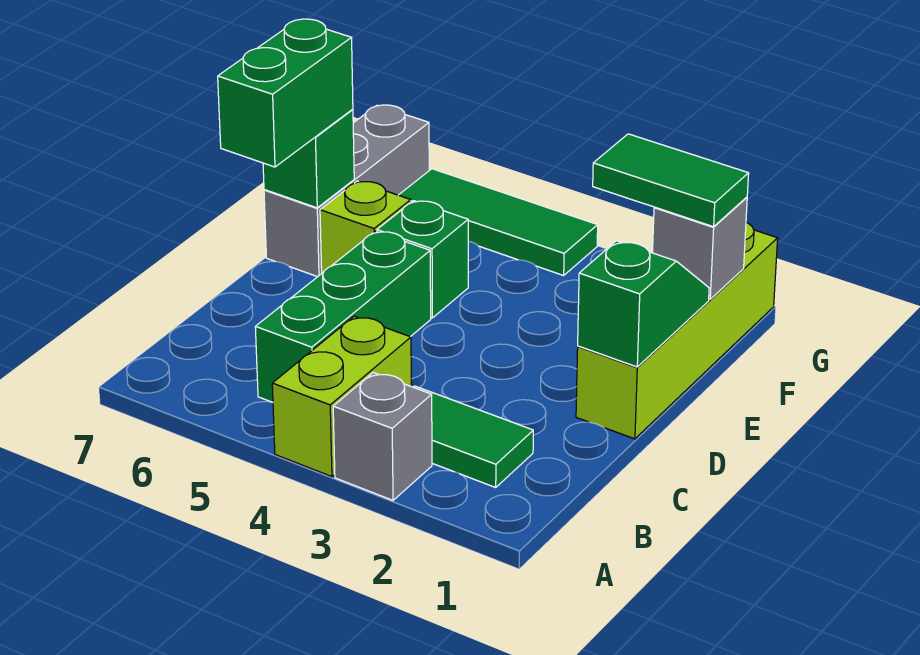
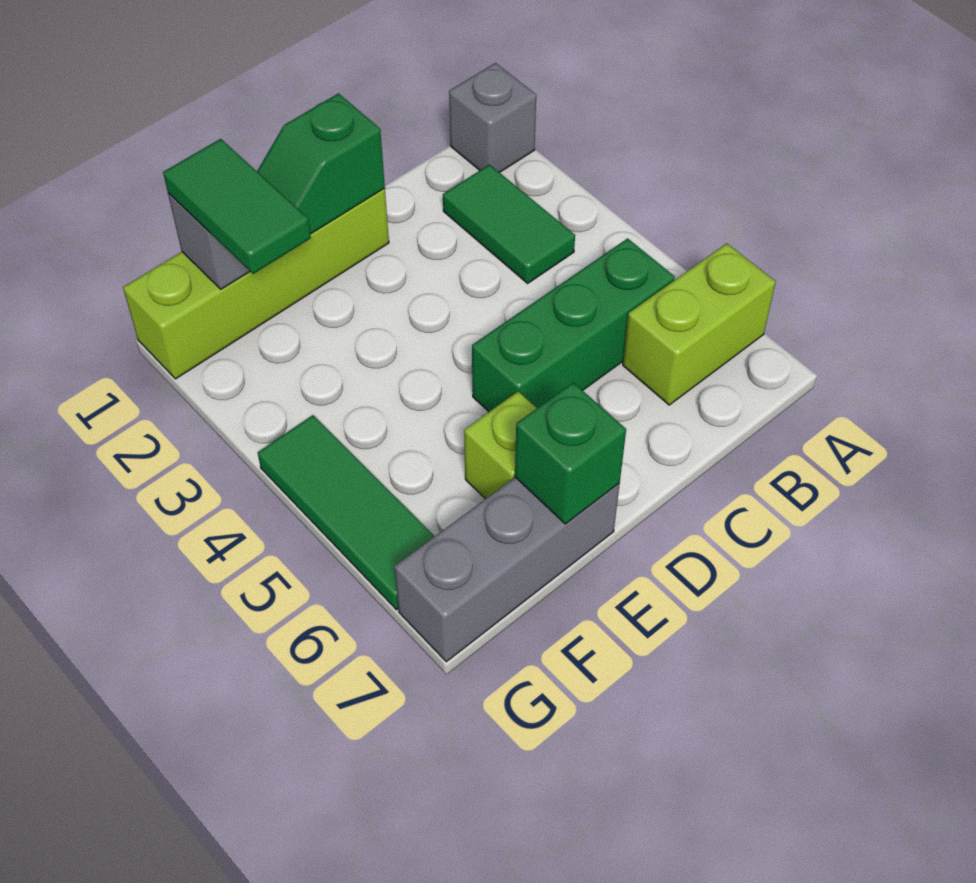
grey brick A3 level 1 -> grey brick A1 level 1
lime brick A4:B4 level 1 -> lime brick A6:B6 level 1
green brick D7:E7 level 3 -> none
green brick E5 level 1 -> none

